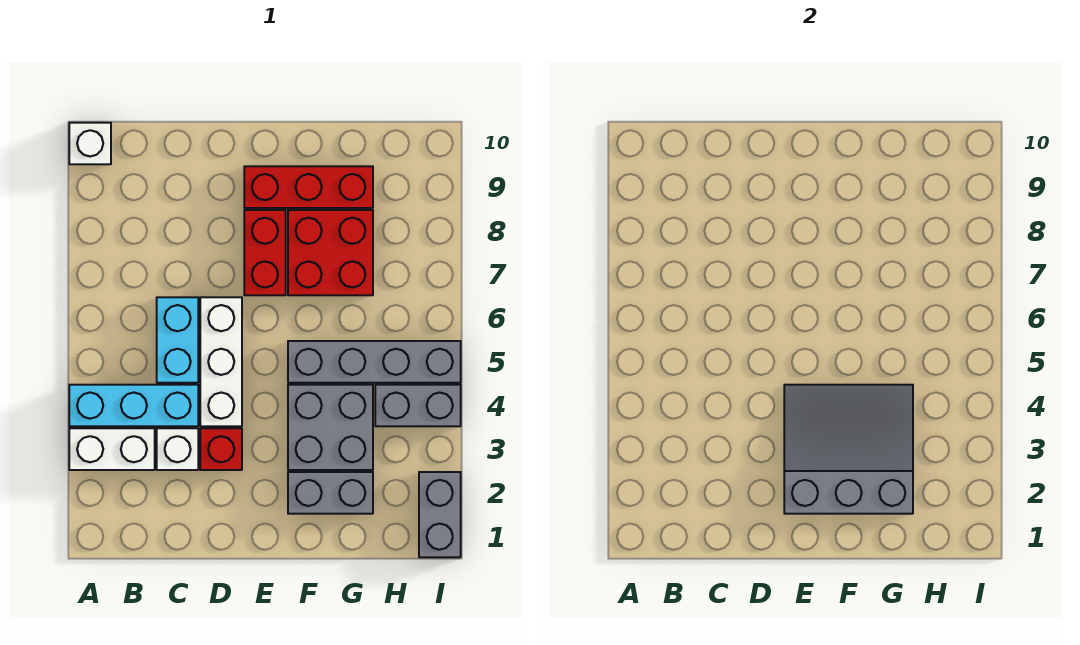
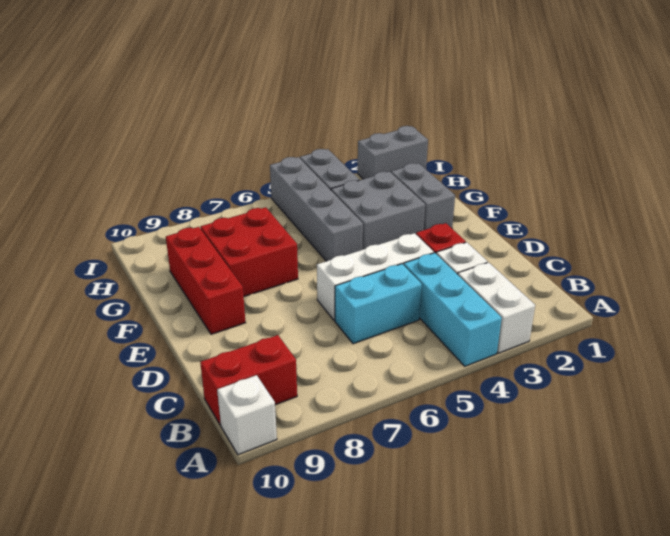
grey slope E2:G4 level 2 top 2 -> none
red brick E7:E8 level 1 -> red brick B9:B10 level 1

